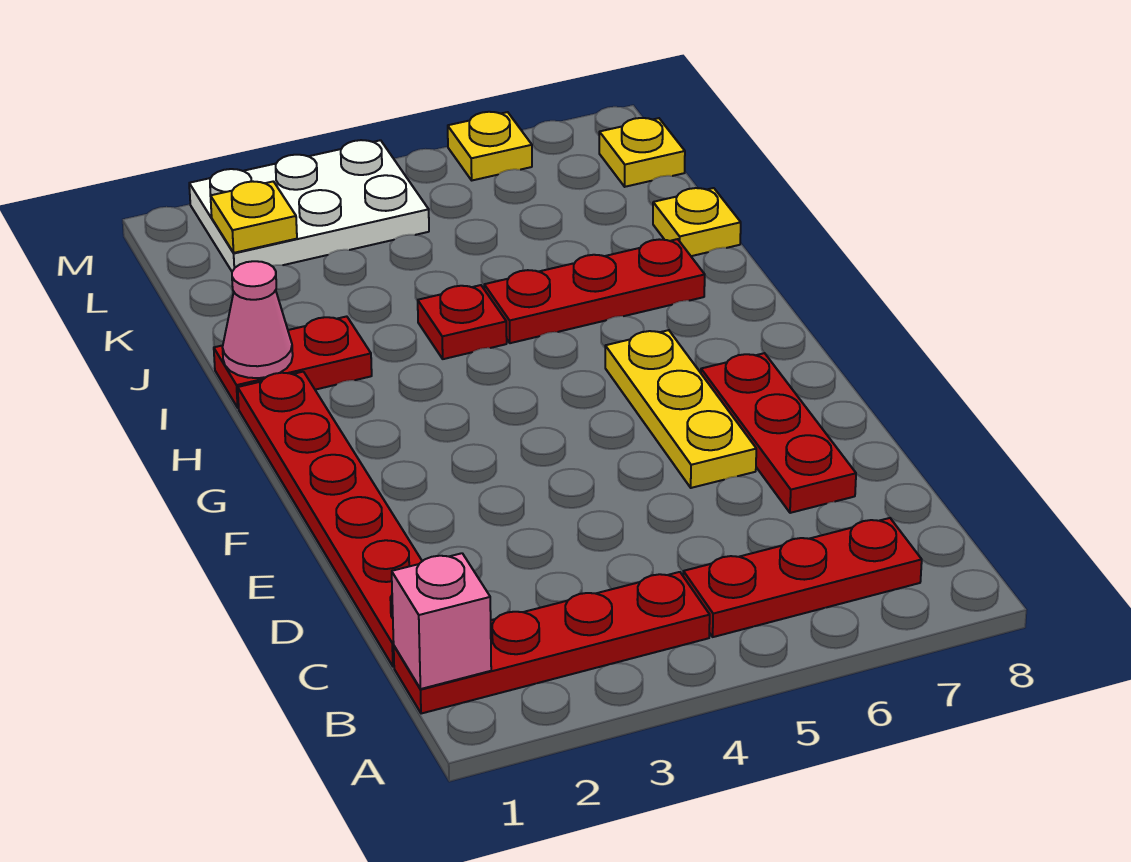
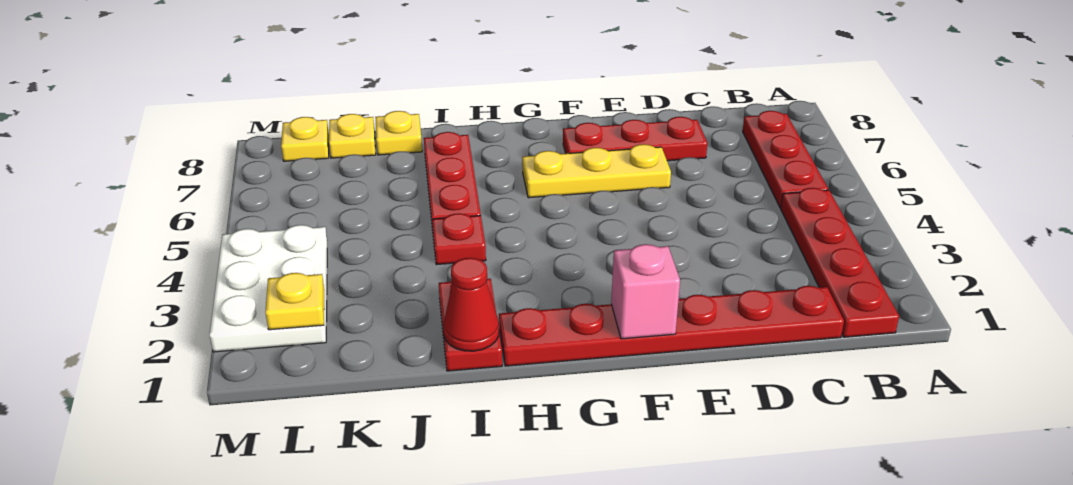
pink brick B1 level 2 -> pink brick F1 level 2
pink cone I1 level 2 -> red cone I1 level 2
yellow plate M6 level 1 -> yellow plate K8 level 1

